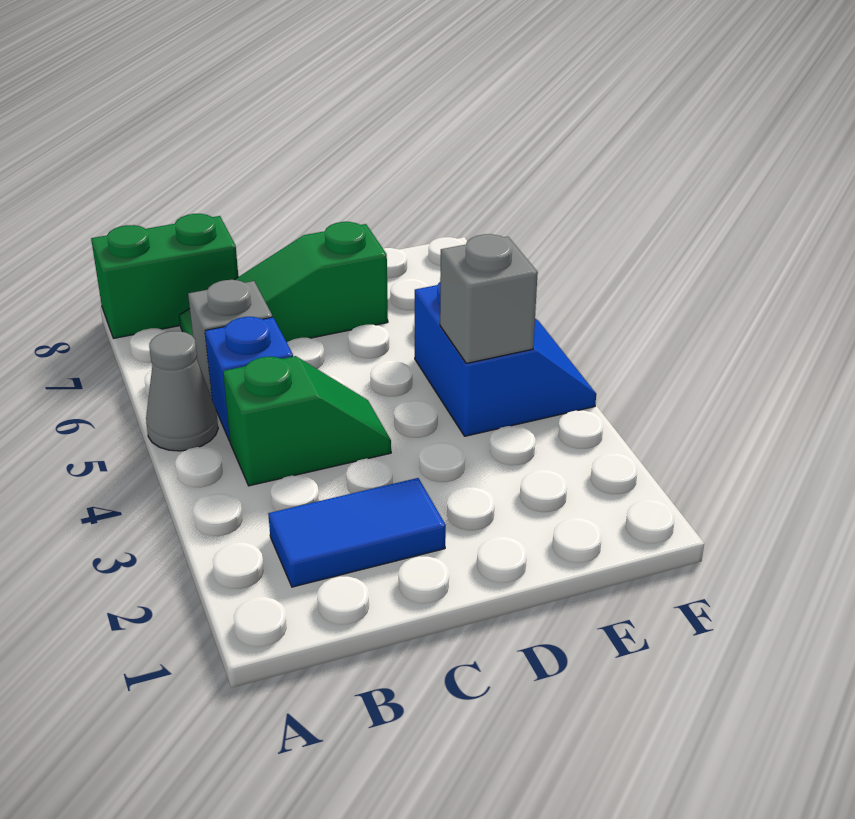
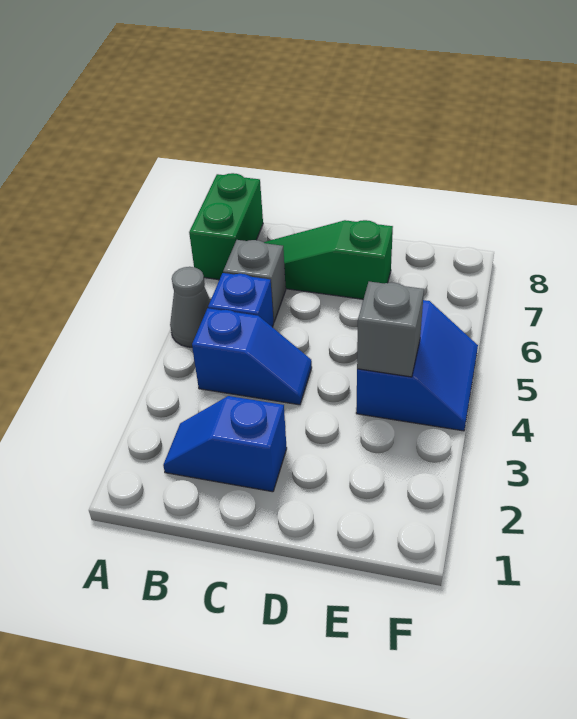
green brick A8:B8 level 1 -> green brick A7:A8 level 1
blue tile B2:C2 level 1 -> blue slope B2:C2 level 1 top C
green slope B4:C4 level 1 top B -> blue slope B4:C4 level 1 top B

